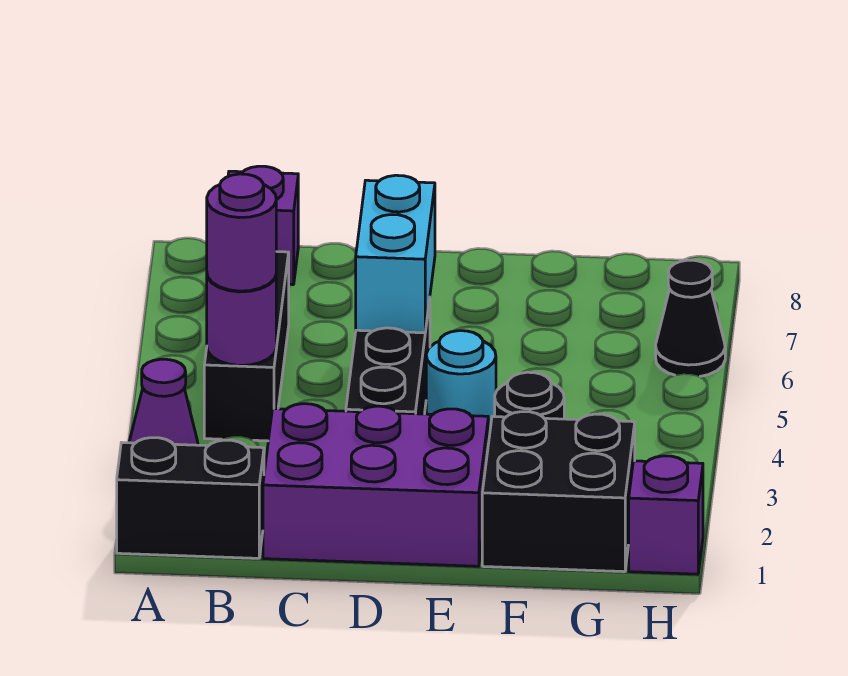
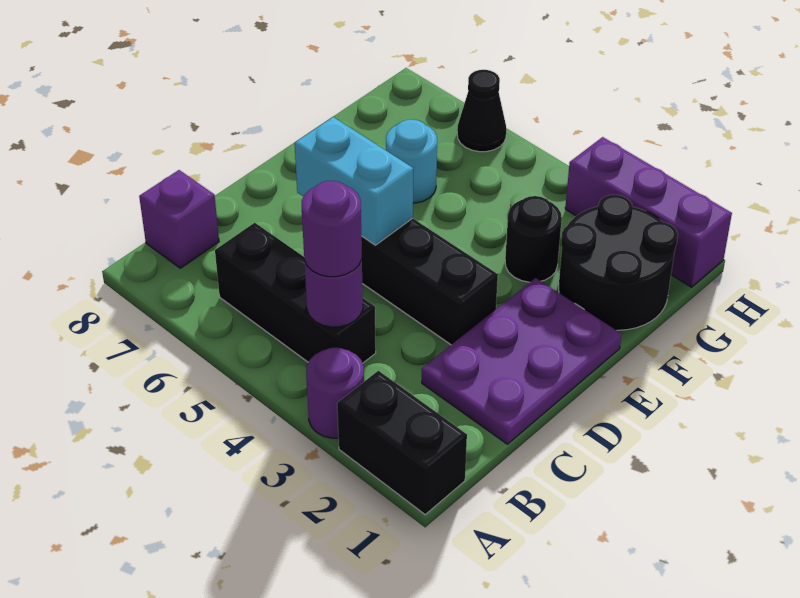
black brick A1:B1 level 1 -> black brick A1:A2 level 1
purple cone A3 level 1 -> purple round brick A3 level 1
purple brick C1:E2 level 1 -> purple plate C1:E2 level 1
cyan round brick E4 level 1 -> cyan round brick F6 level 1
black brick F1:G2 level 1 -> black round brick F1:G2 level 1
purple brick H1 level 1 -> purple brick H1:H3 level 1

